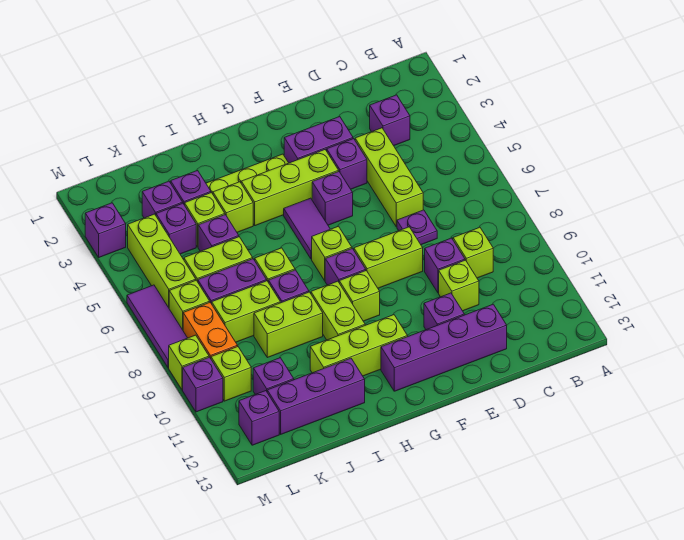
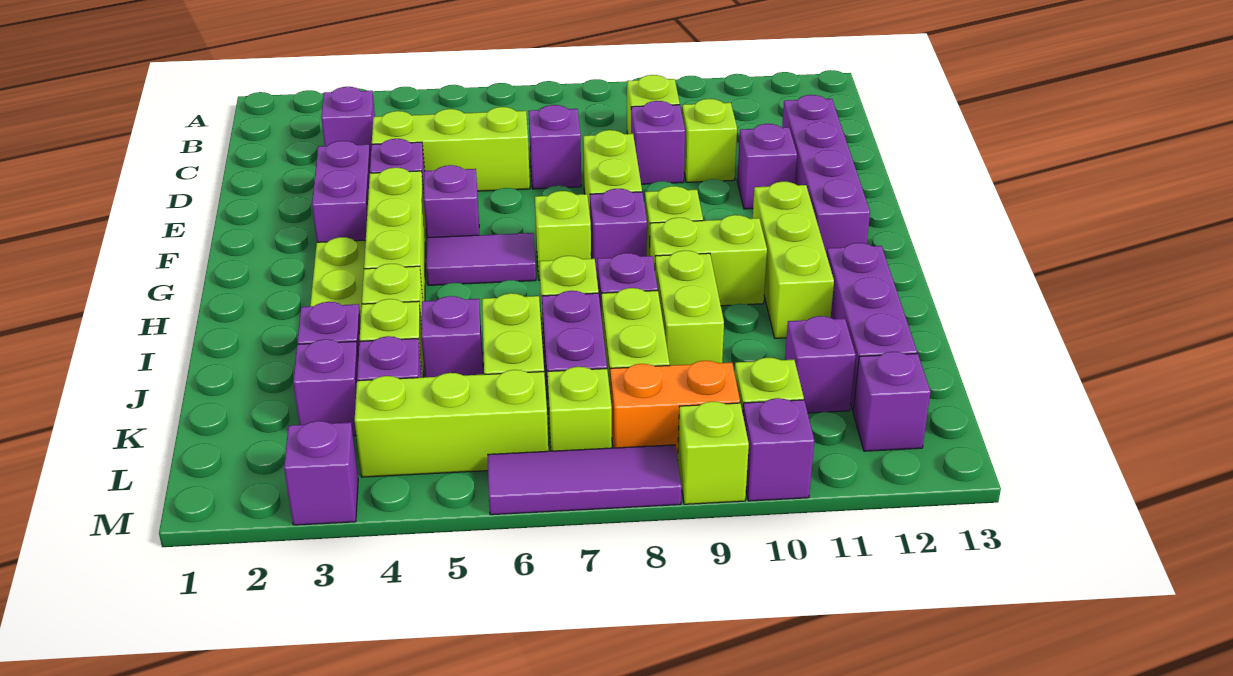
purple plate D7 level 1 -> purple brick D7 level 1

